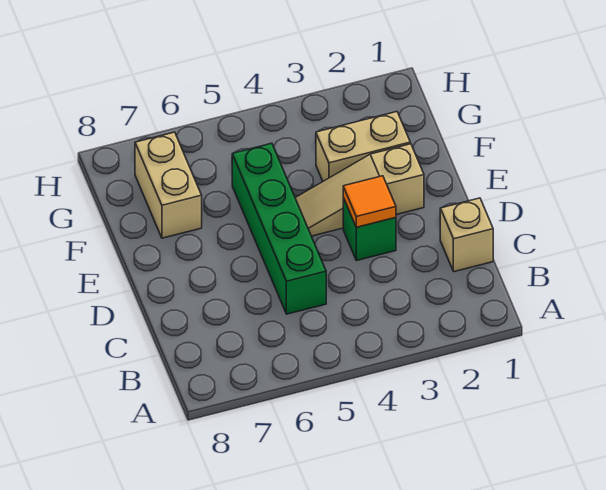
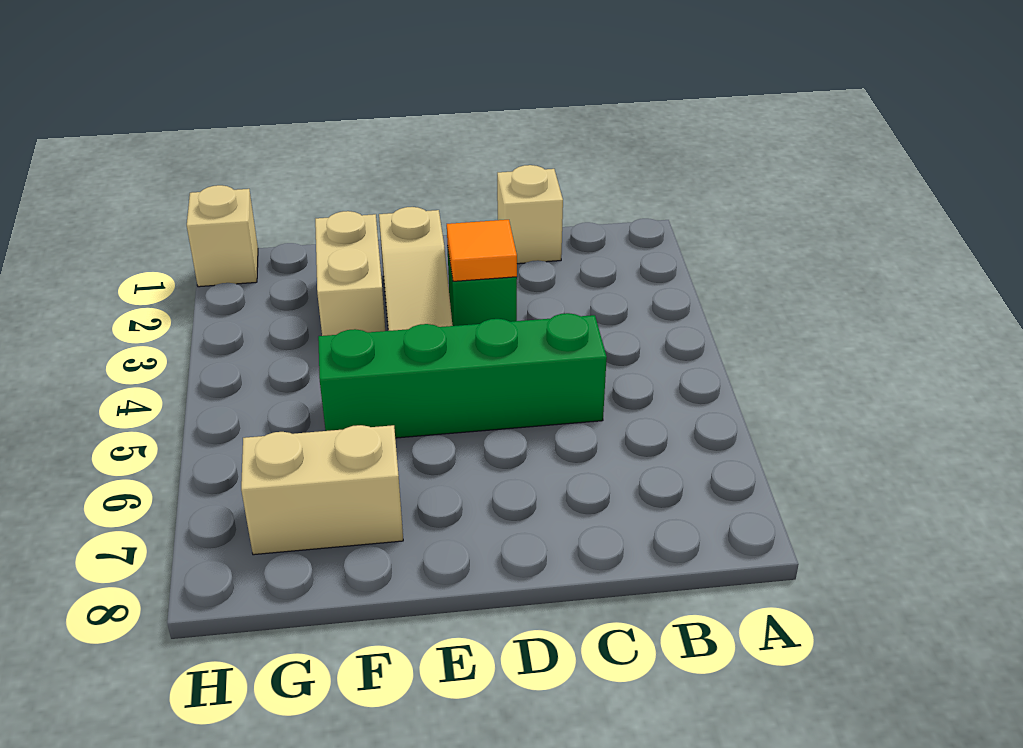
none -> tan brick H1 level 1

